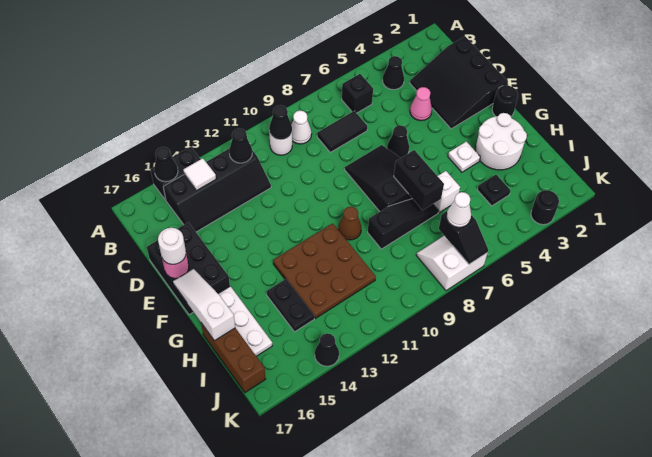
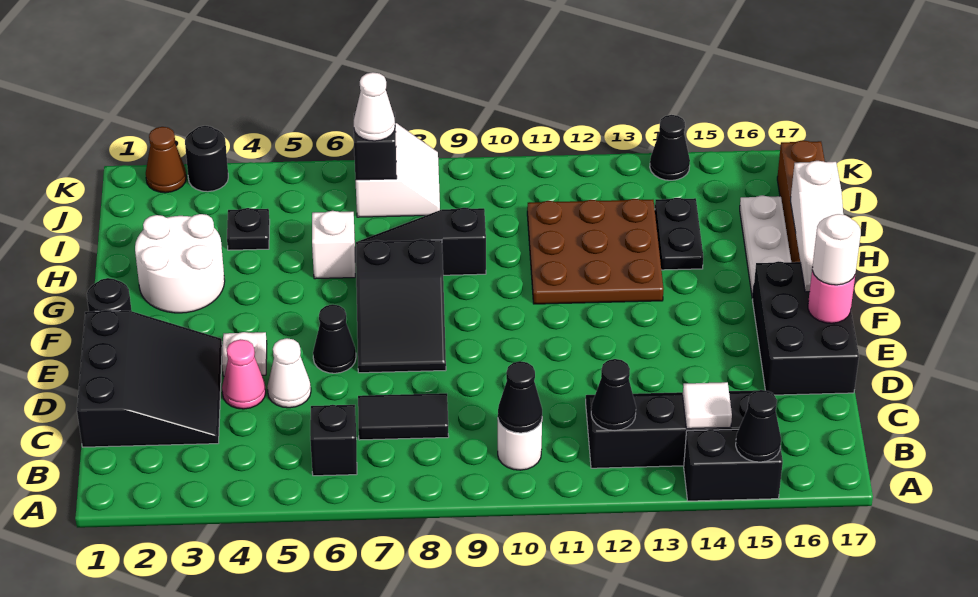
black cone B4 level 1 -> none
white cone B9 level 1 -> white cone D5 level 1
white plate G4 level 1 -> white plate E4 level 1
black brick G7:H7 level 2 -> none
brown cone G10 level 1 -> brown cone K2 level 1
white slope J7:K8 level 1 top K -> white slope J7:K8 level 1 top 7

